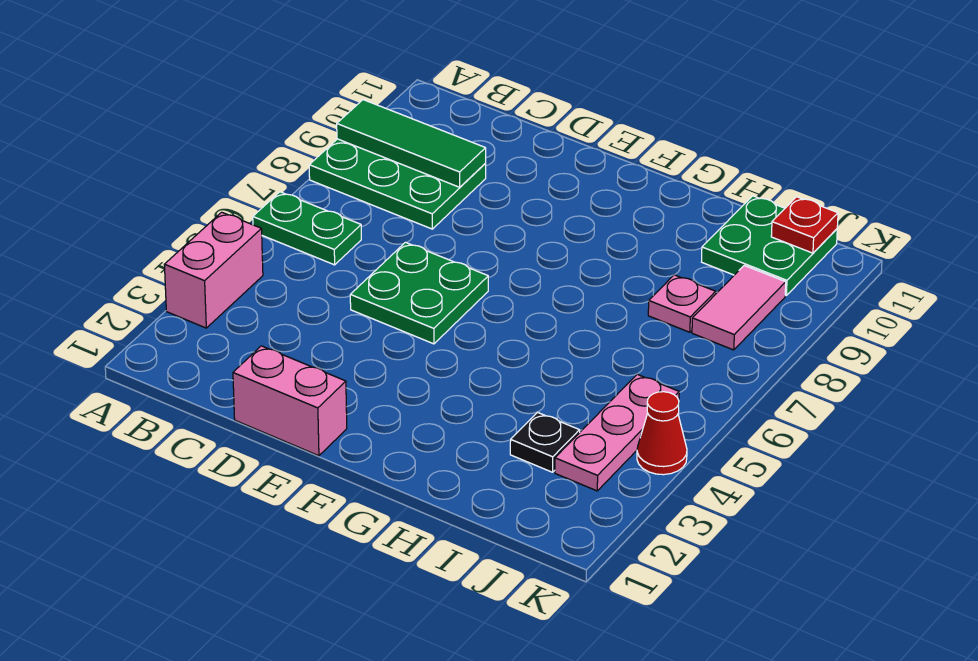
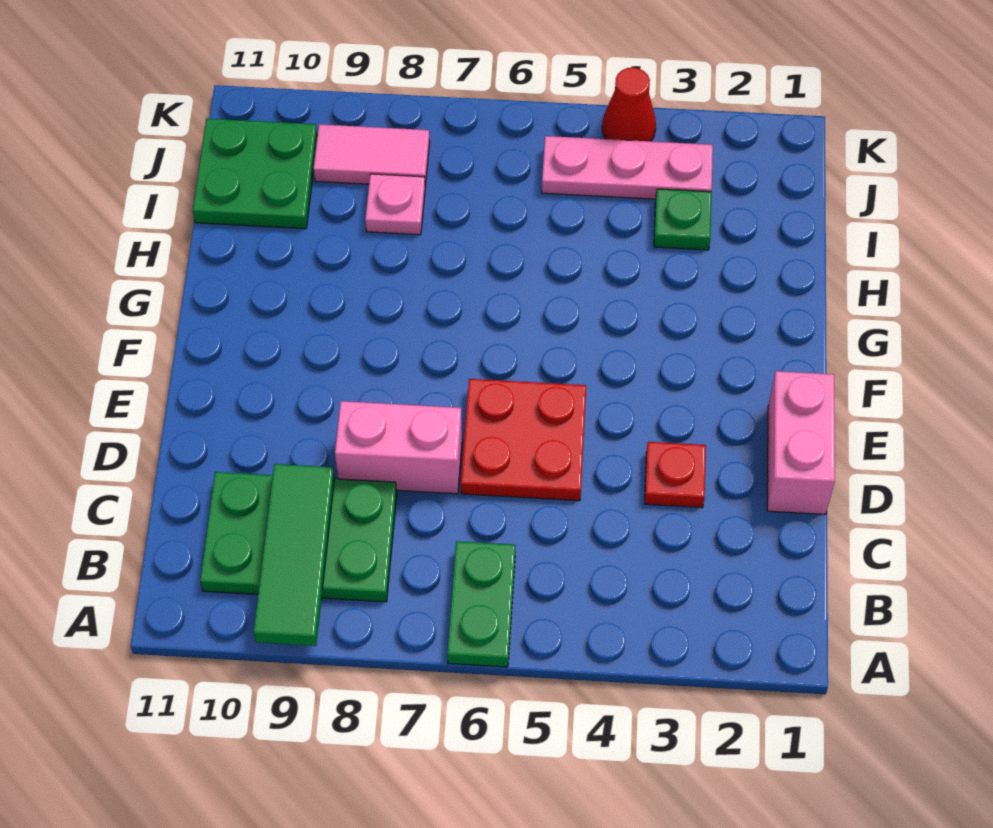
pink brick A3:A4 level 1 -> pink brick D7:D8 level 1
green plate A8:C9 level 1 -> green plate B8:C10 level 1
green plate D5:E6 level 1 -> red plate D5:E6 level 1
black plate I3 level 1 -> green plate I3 level 1
red plate J11 level 2 -> red plate D3 level 1

